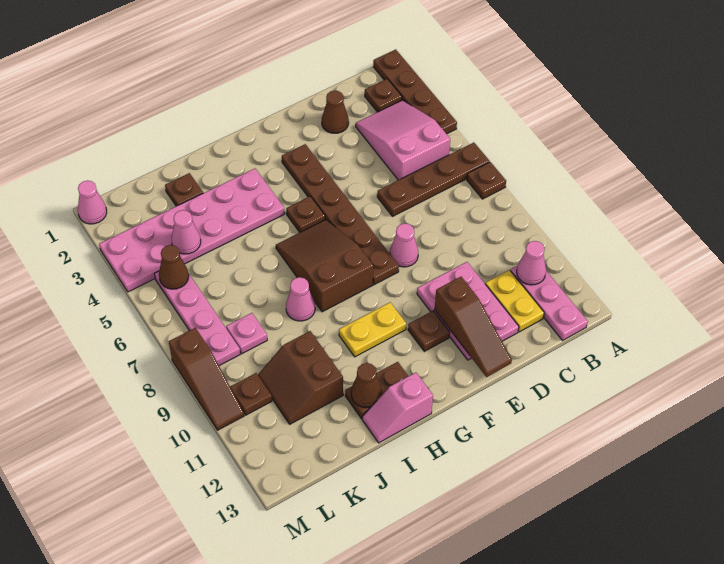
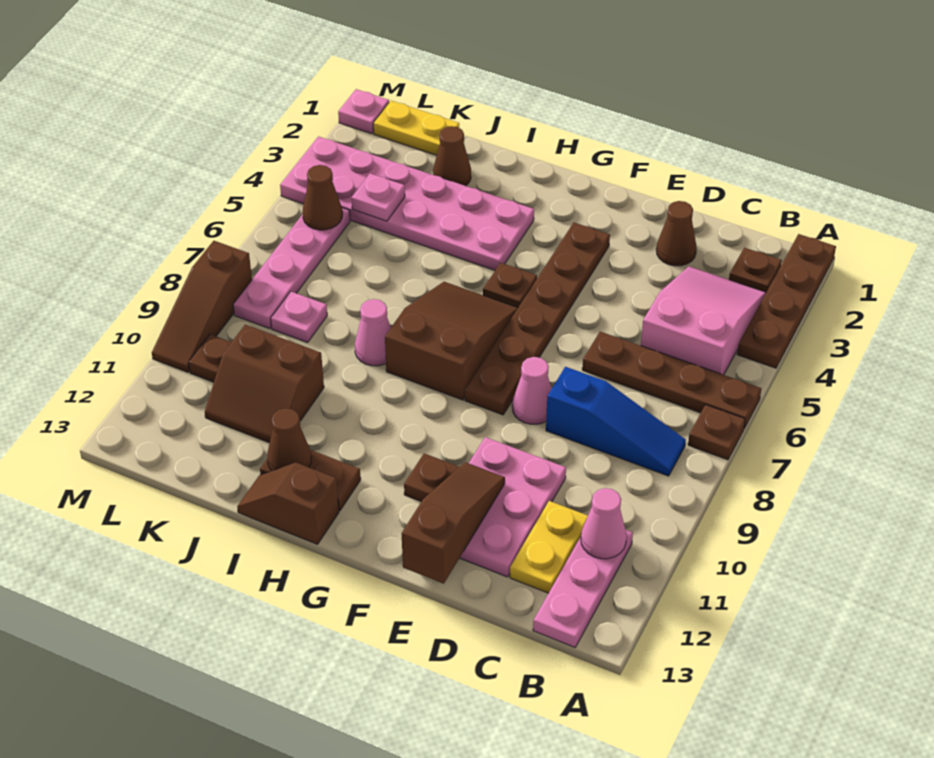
none -> blue slope B8:D8 level 1 top D
brown slope E11:E13 level 2 top 11 -> brown slope E11:E13 level 2 top 13
yellow plate G10:H10 level 1 -> yellow plate K1:L1 level 1
pink slope H13:I13 level 1 top H -> brown slope H13:I13 level 1 top H
brown plate J2 level 1 -> brown cone J2 level 1
brown slope J10:K11 level 1 top J -> brown slope J10:K11 level 1 top 10
pink cone K4 level 2 -> pink plate K4 level 2
pink cone M1 level 1 -> pink plate M1 level 1

